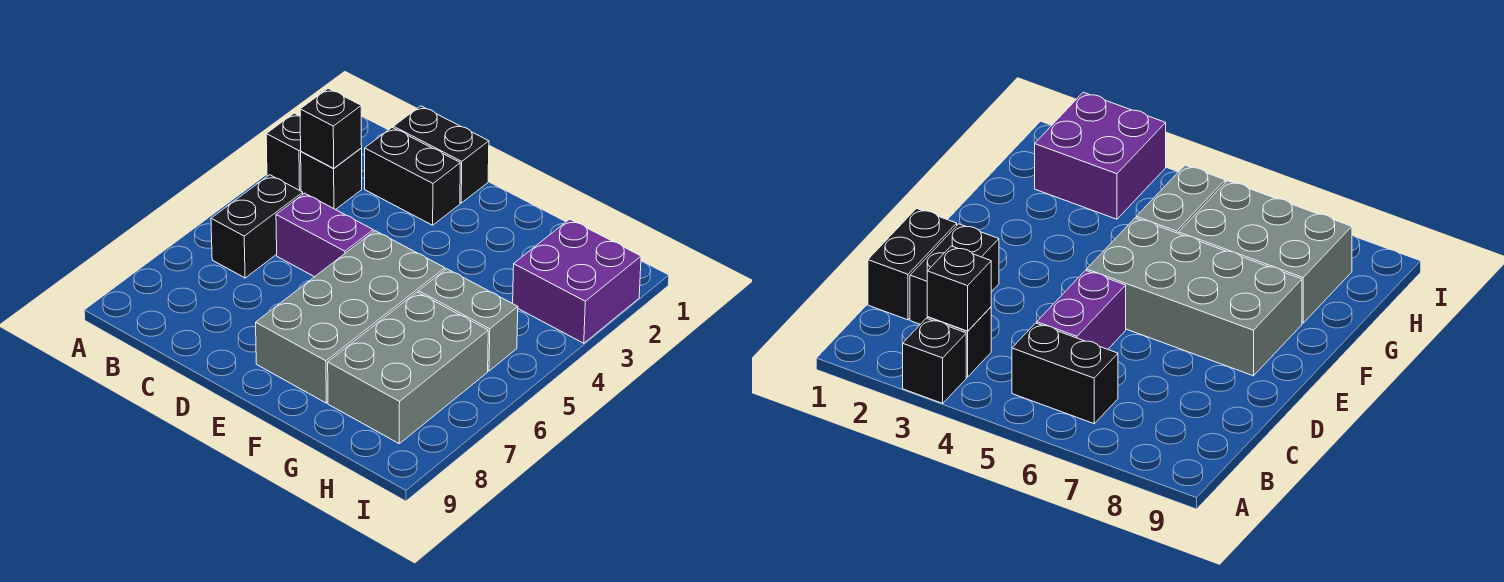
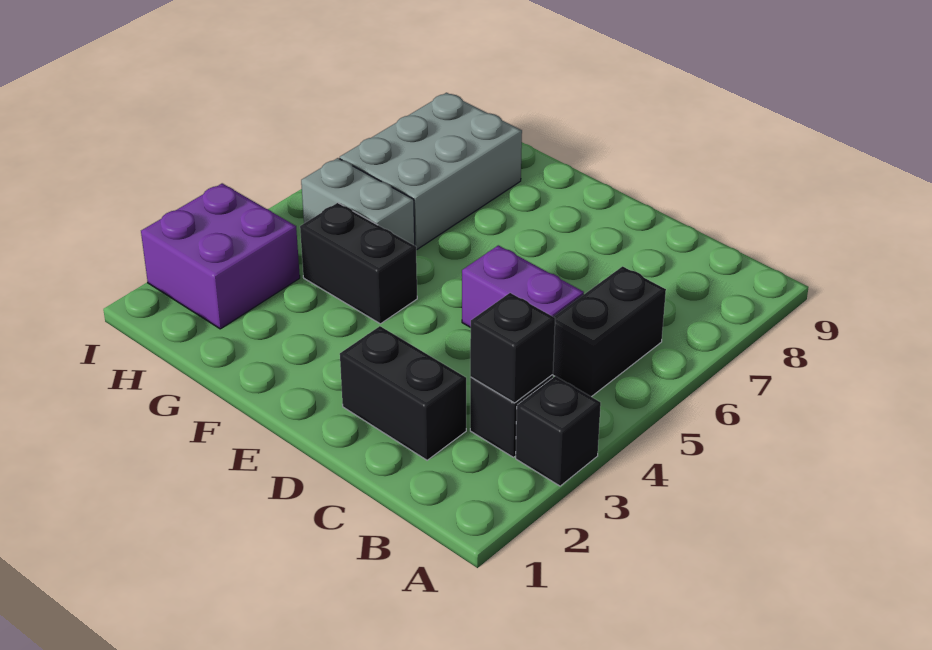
black brick C1:D1 level 1 -> black brick F4:G4 level 1
grey brick E5:F8 level 1 -> none

